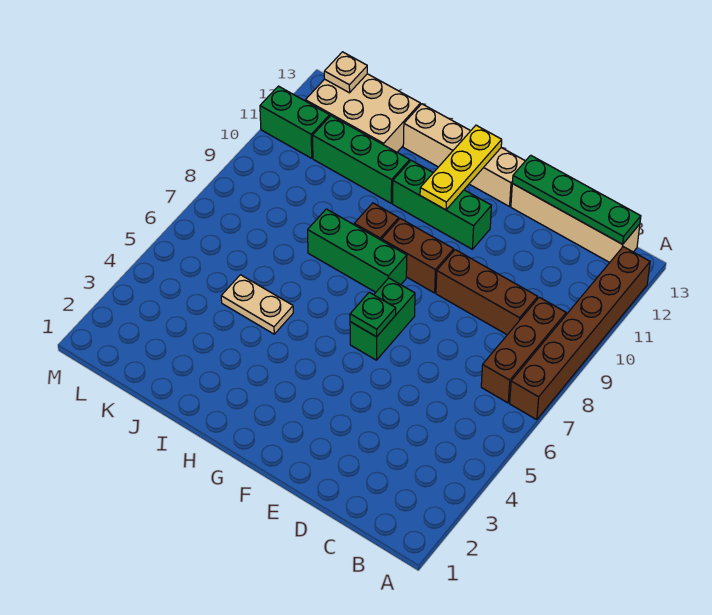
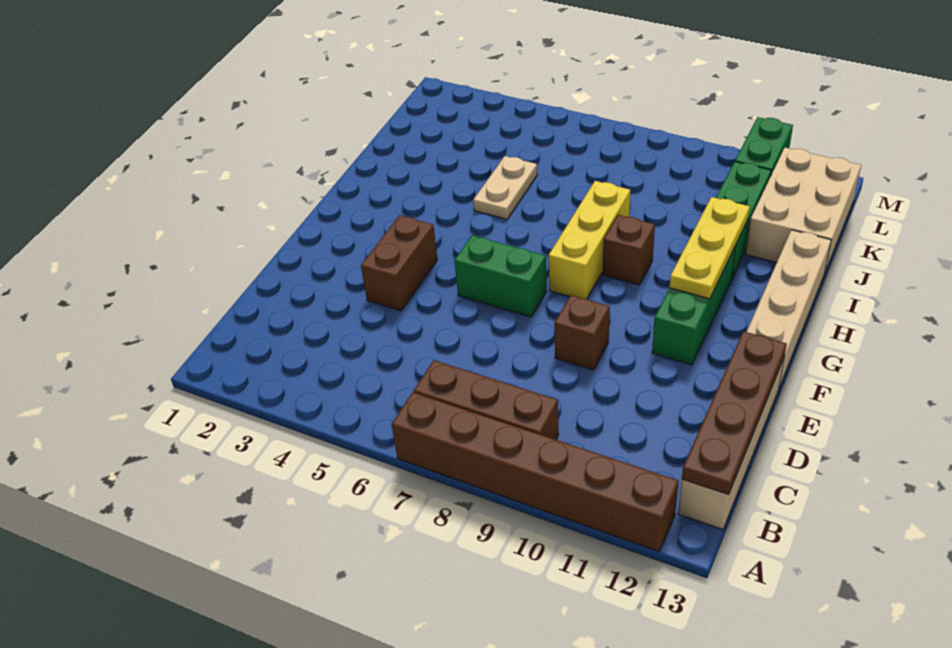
green plate B13:E13 level 2 -> brown plate B13:E13 level 2
brown brick C9:E9 level 1 -> brown brick E9 level 1
green plate F6 level 2 -> none
brown brick F9:G9 level 1 -> brown brick E4:F4 level 1
green brick G8:I8 level 1 -> yellow brick G8:I8 level 1
yellow plate G11:G13 level 2 -> yellow plate G11:I11 level 2
tan plate L13 level 2 -> none

